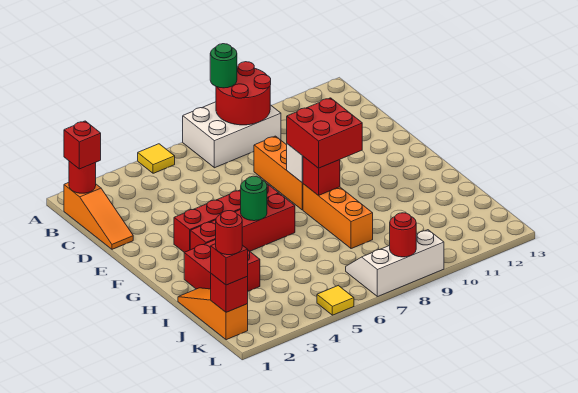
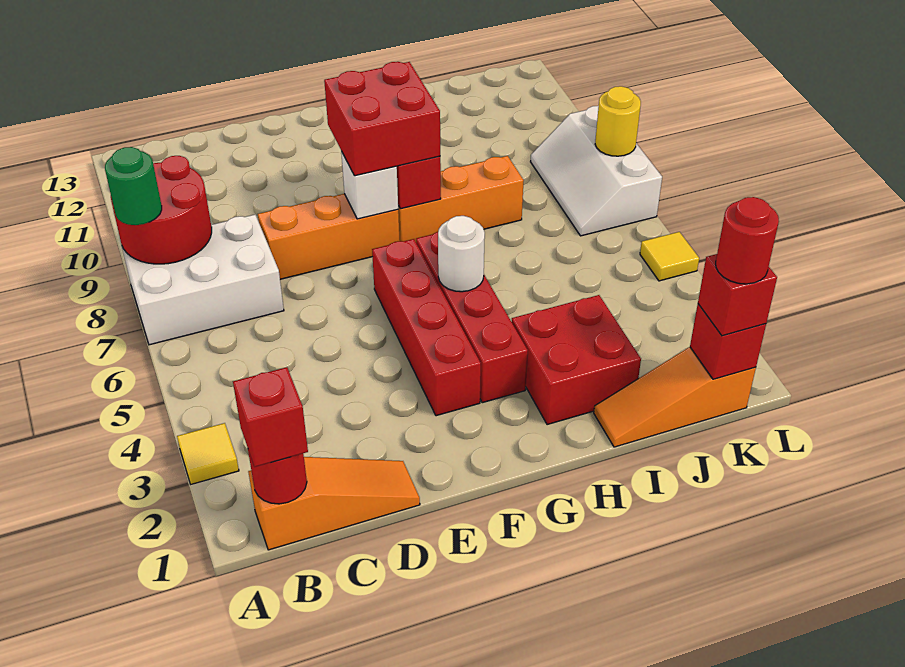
yellow tile A5 level 1 -> yellow tile A3 level 1
white brick A7:B9 level 1 -> white brick A7:C8 level 1
green round brick G5 level 2 -> white round brick G5 level 2
red round brick L8 level 2 -> yellow round brick L8 level 2

